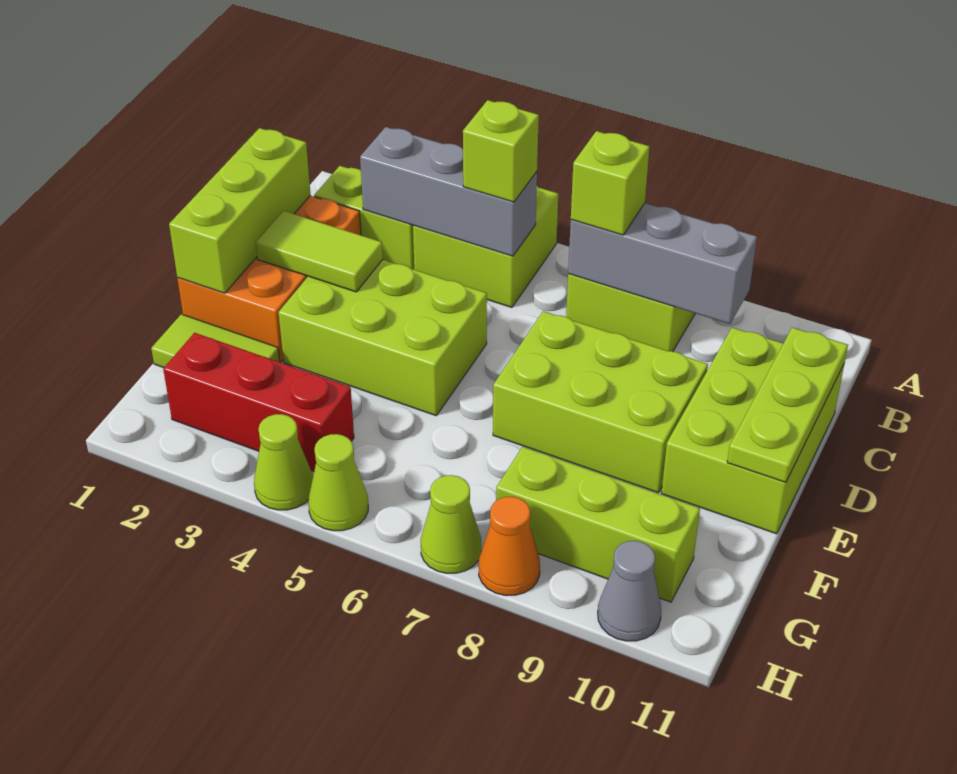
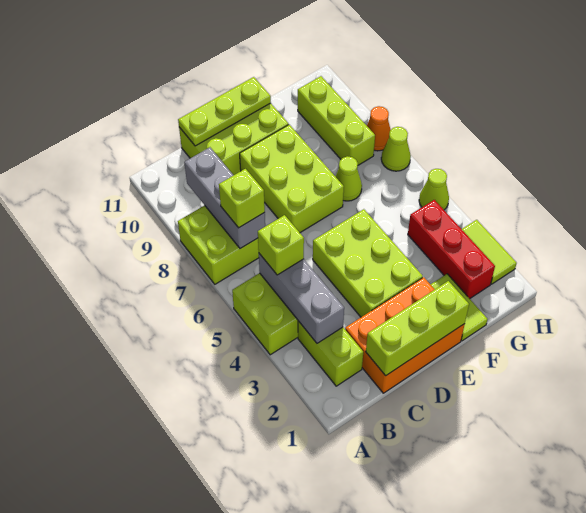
lime tile D2:D3 level 2 -> lime tile H2:H3 level 1
lime cone H4 level 1 -> lime cone F7 level 1
grey cone H10 level 1 -> none

